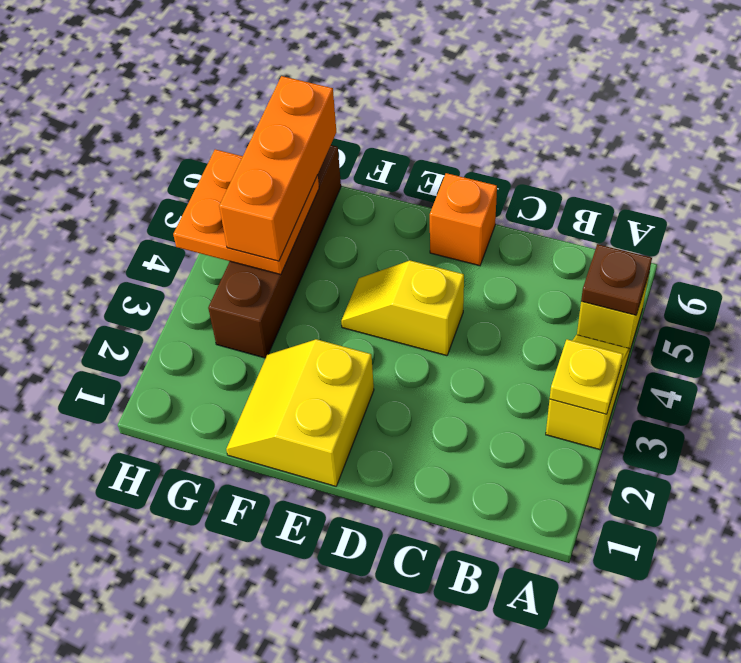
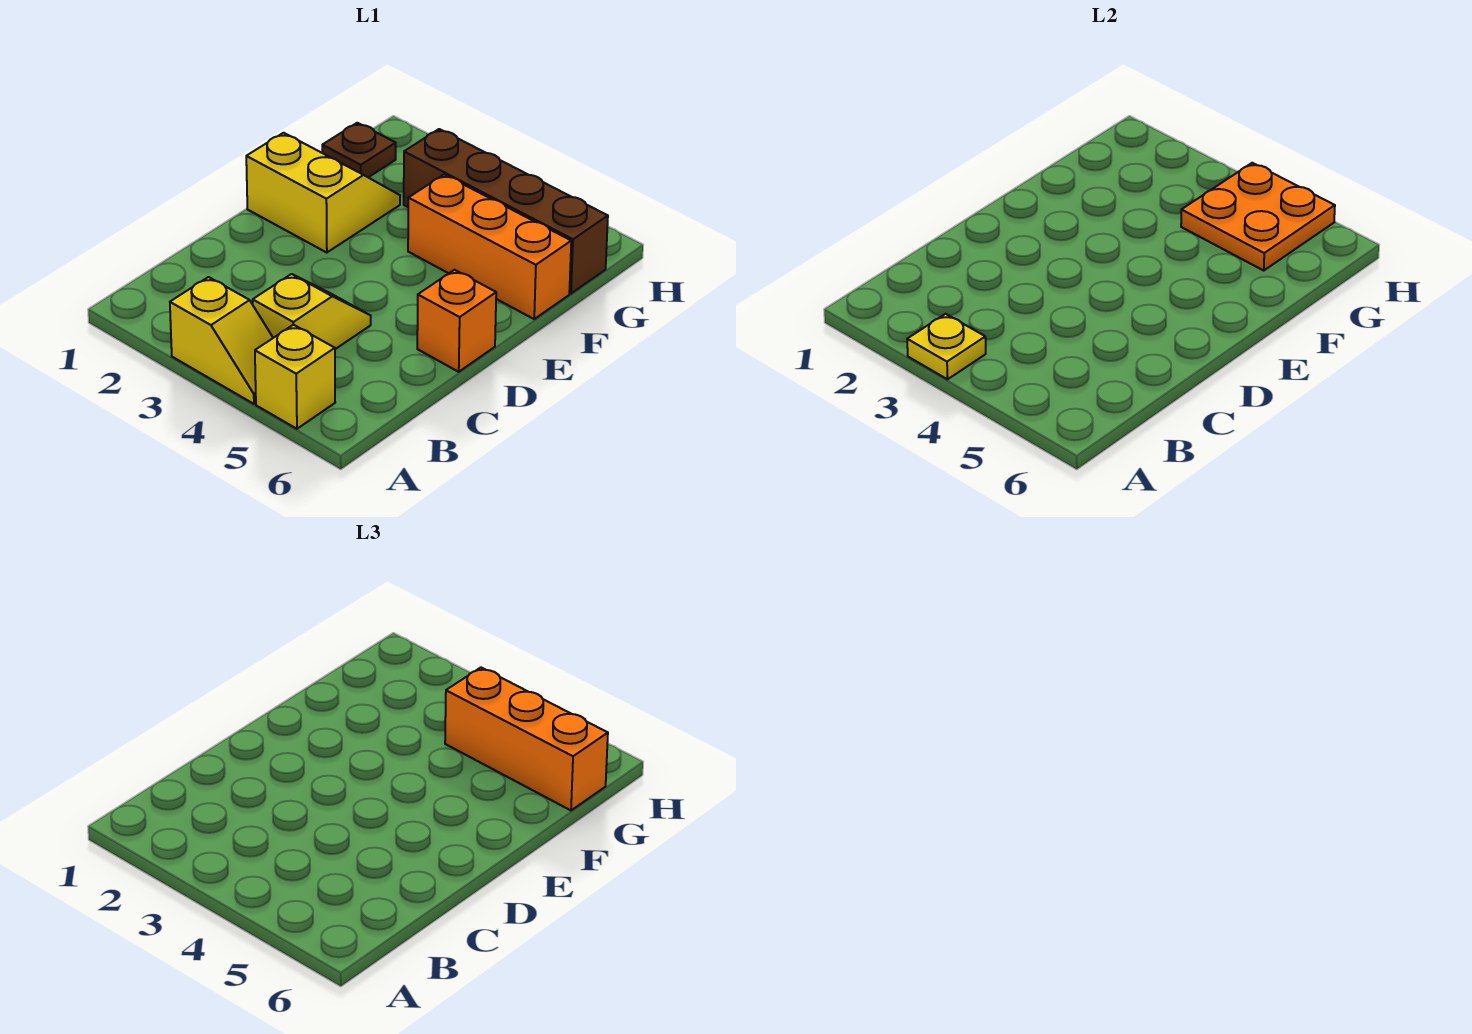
brown plate A5 level 2 -> brown plate G1 level 1
yellow slope D4:E4 level 1 top D -> yellow slope B4:C4 level 1 top B
none -> orange brick F4:F6 level 1

